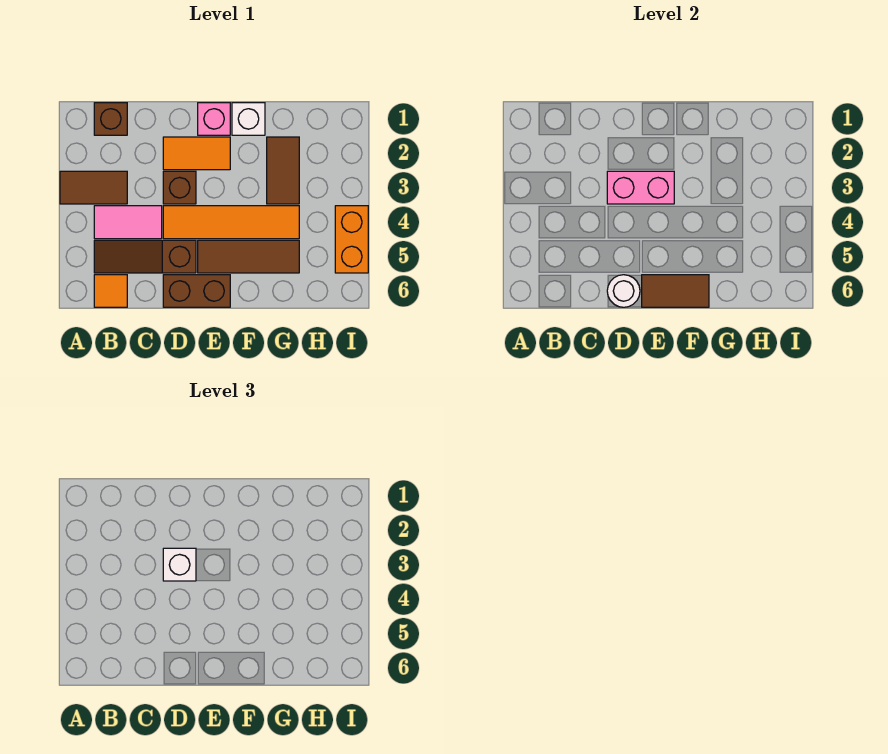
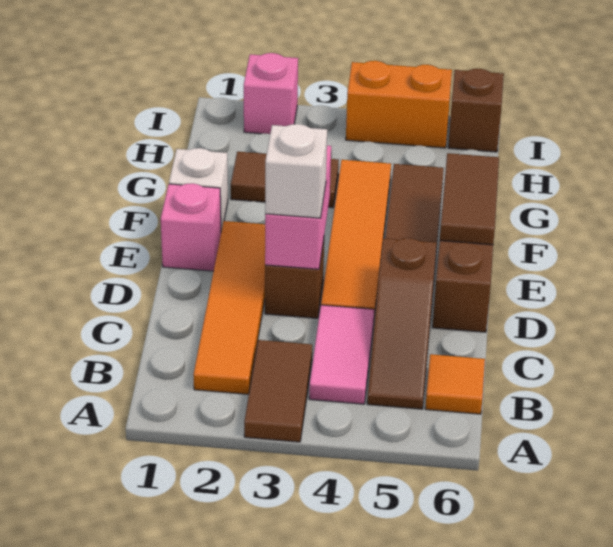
brown brick B1 level 1 -> brown brick I6 level 1
orange tile D2:E2 level 1 -> orange tile B2:E2 level 1
white round brick D6 level 2 -> none
none -> pink brick I2 level 1

